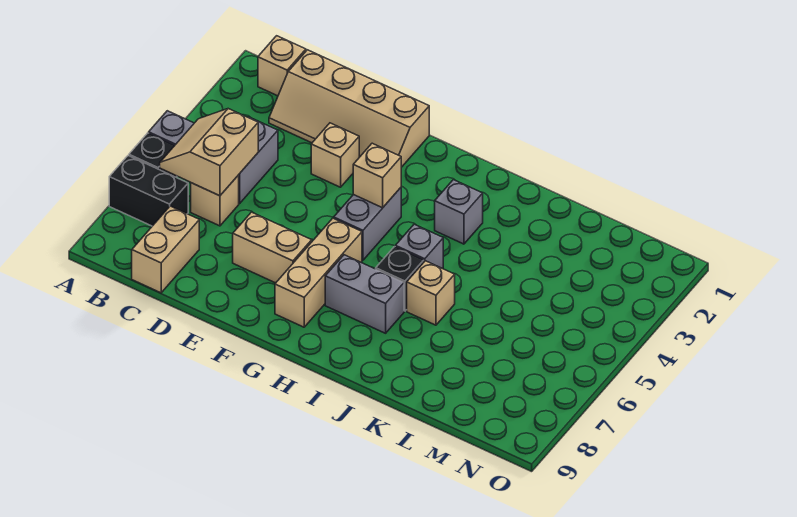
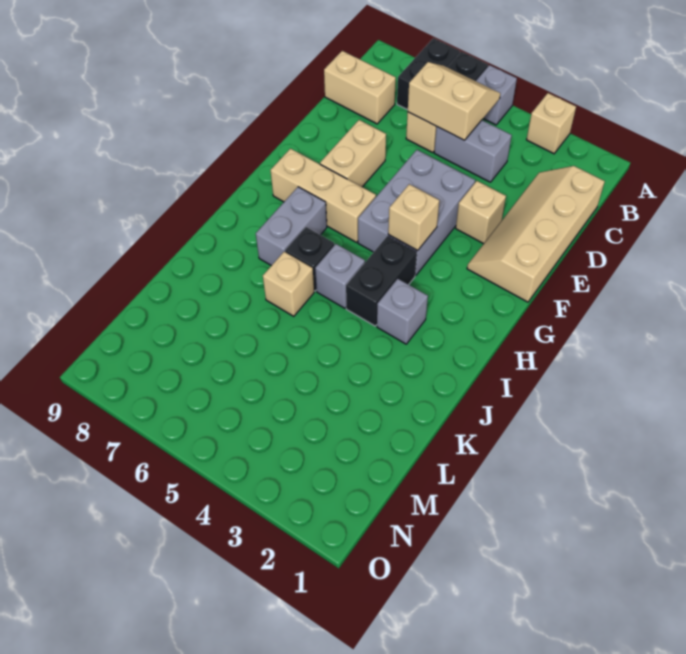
tan brick B1 level 1 -> tan brick A3 level 1
grey brick G4:G5 level 1 -> grey brick E4:G5 level 1
none -> black brick H4:I4 level 1

